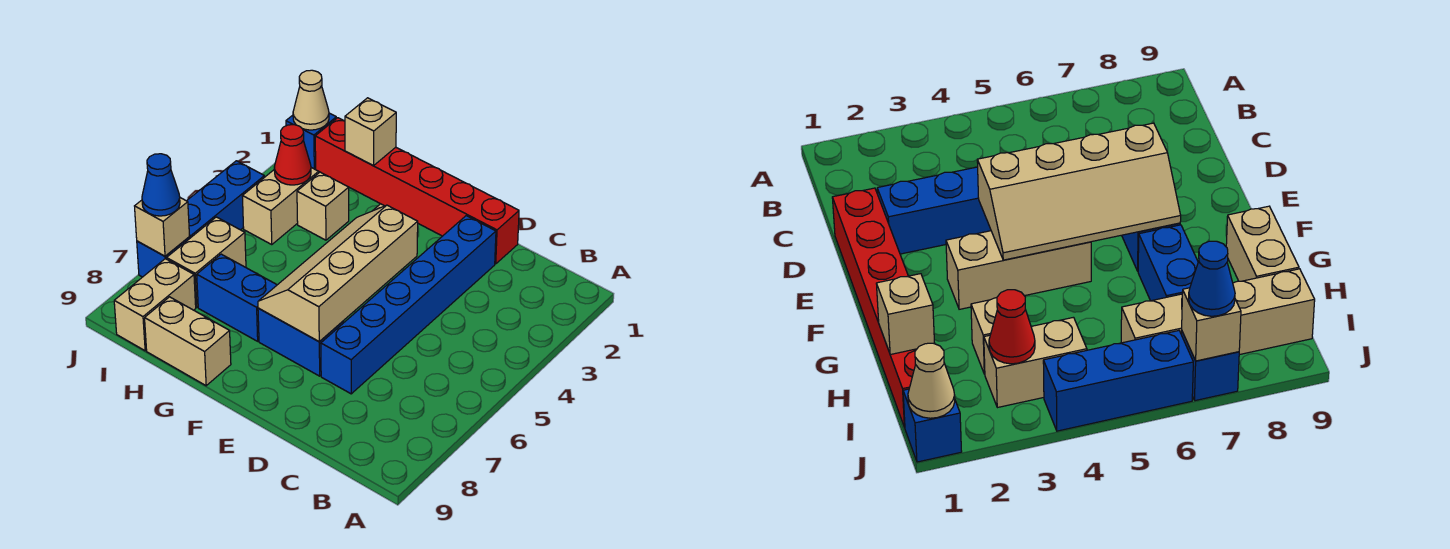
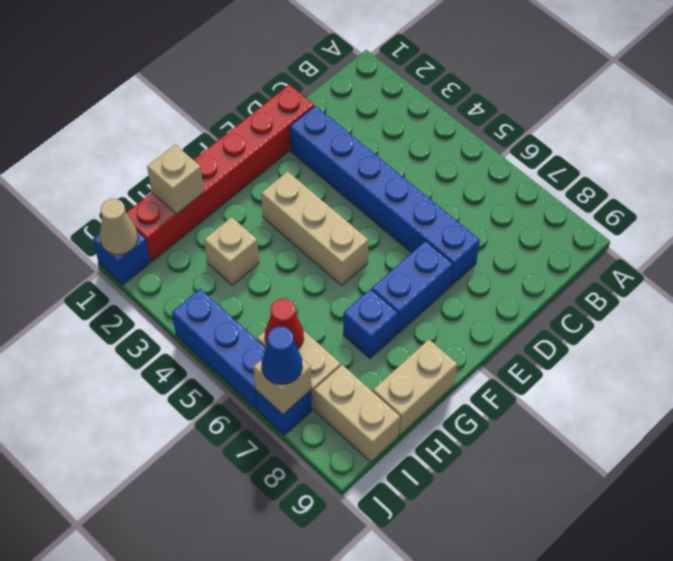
tan slope E4:F7 level 2 top E -> none
blue brick G7:H7 level 1 -> blue brick G7 level 1
tan brick I3:I4 level 1 -> none
red cone I3 level 2 -> red cone I6 level 2

